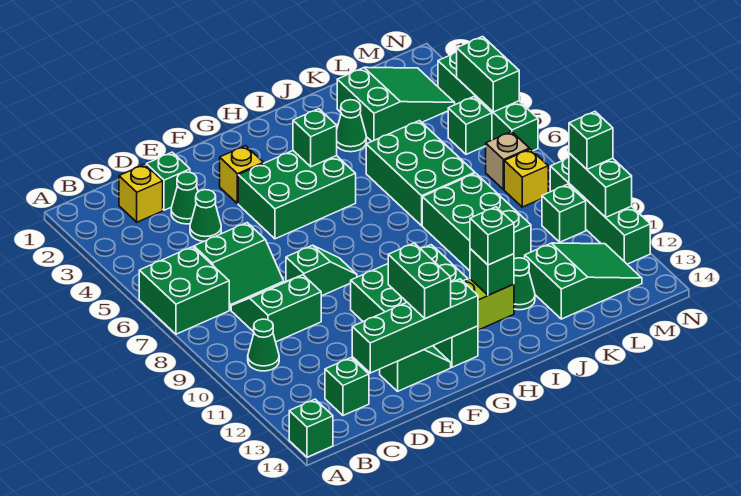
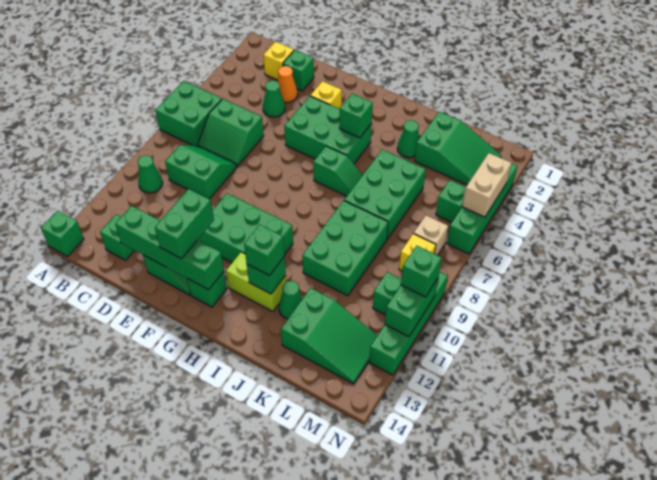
green cone D3 level 1 -> orange cone D3 level 1
green slope E8:F8 level 1 top E -> green slope H6:I6 level 1 top H
green brick N4:N5 level 2 -> tan brick N4:N5 level 2

